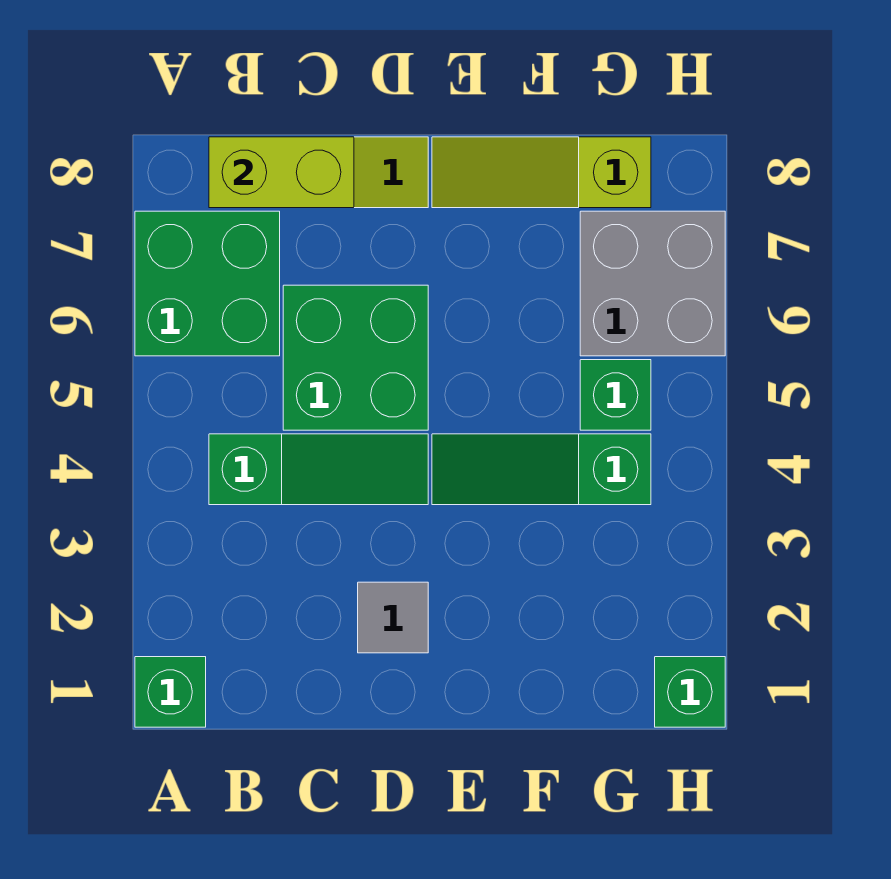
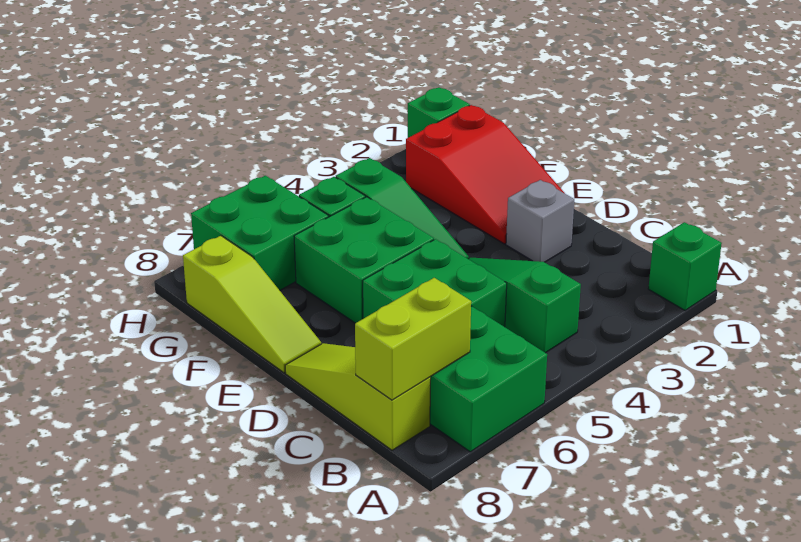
lime brick B8:C8 level 2 -> lime brick B7:B8 level 2
grey tile D2 level 1 -> grey brick D2 level 1
none -> red slope E1:G2 level 1 top G
none -> green brick E5:F6 level 1
grey brick G6:H7 level 1 -> green brick G6:H7 level 1

